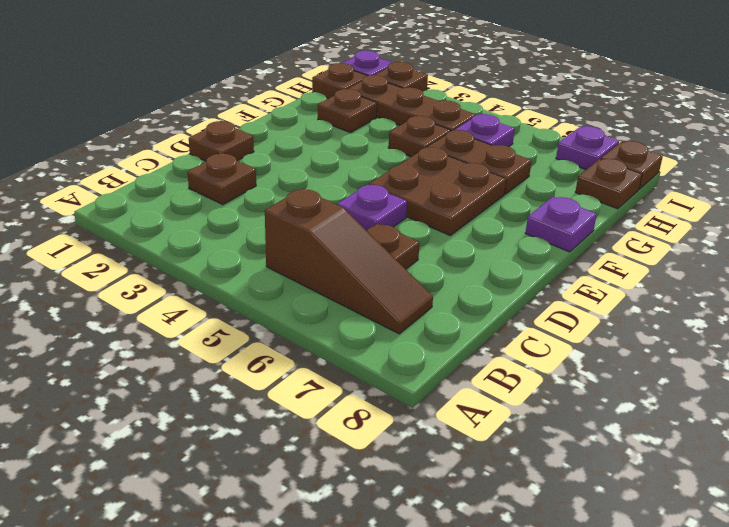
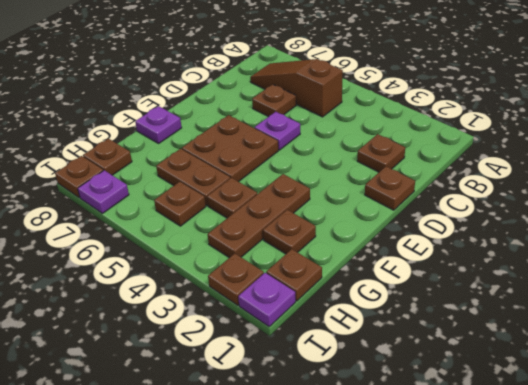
brown plate H2:H4 level 1 -> brown plate F3:H3 level 1
purple plate H5 level 1 -> brown plate H5 level 1

